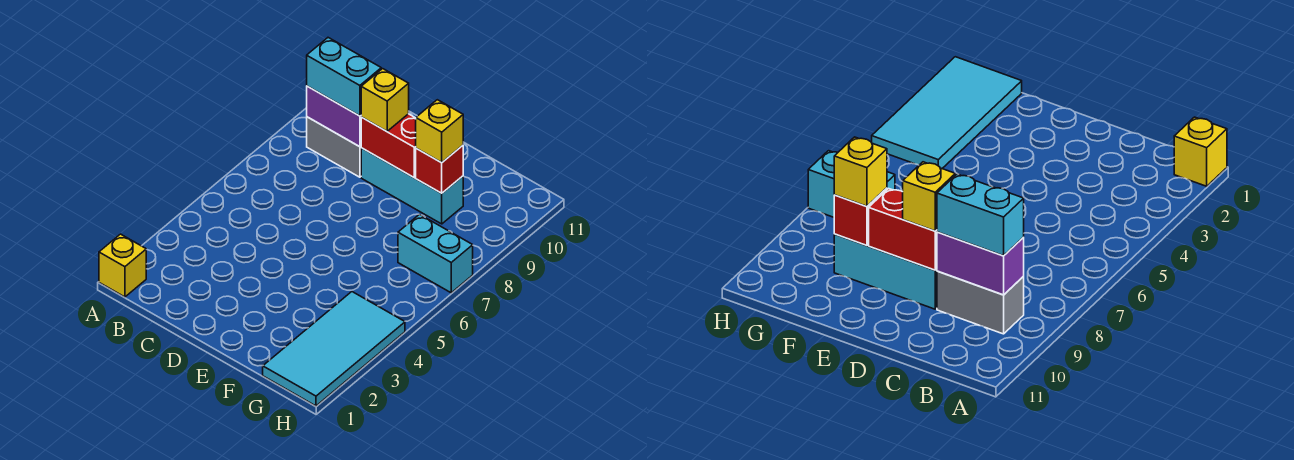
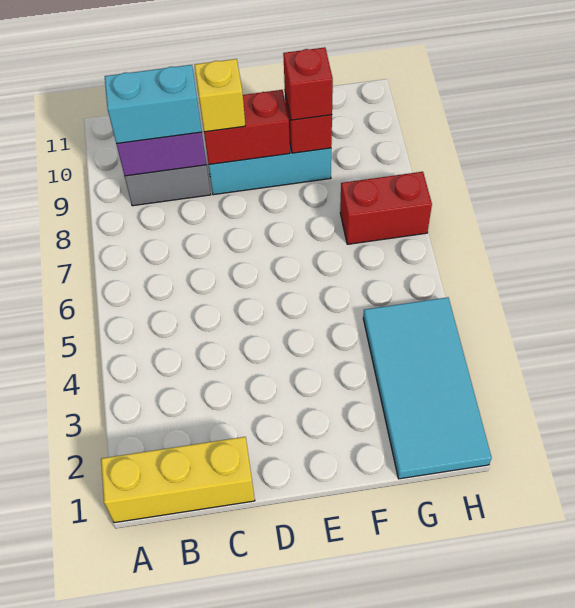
yellow brick A1 level 1 -> yellow brick A1:C1 level 1
yellow brick F9 level 3 -> red brick F9 level 3
cyan brick G7:H7 level 1 -> red brick G7:H7 level 1

